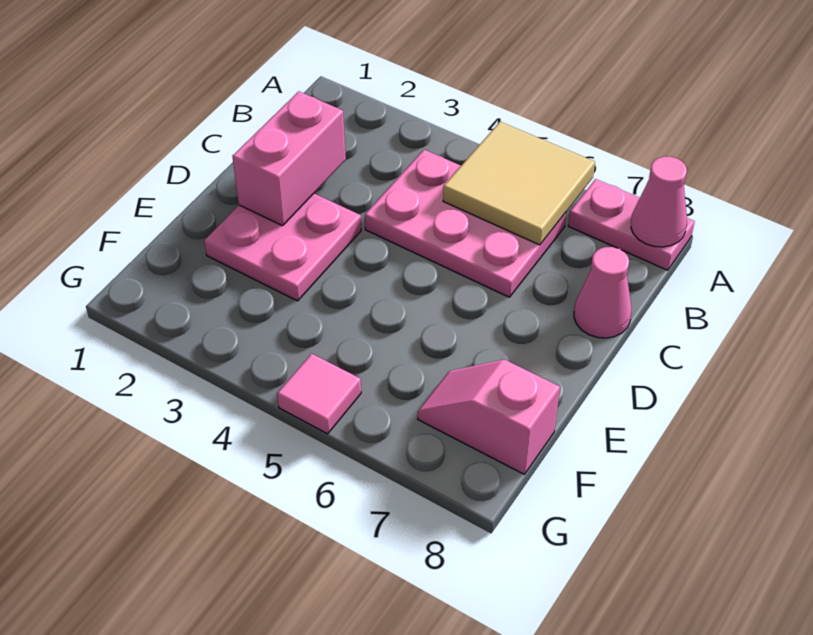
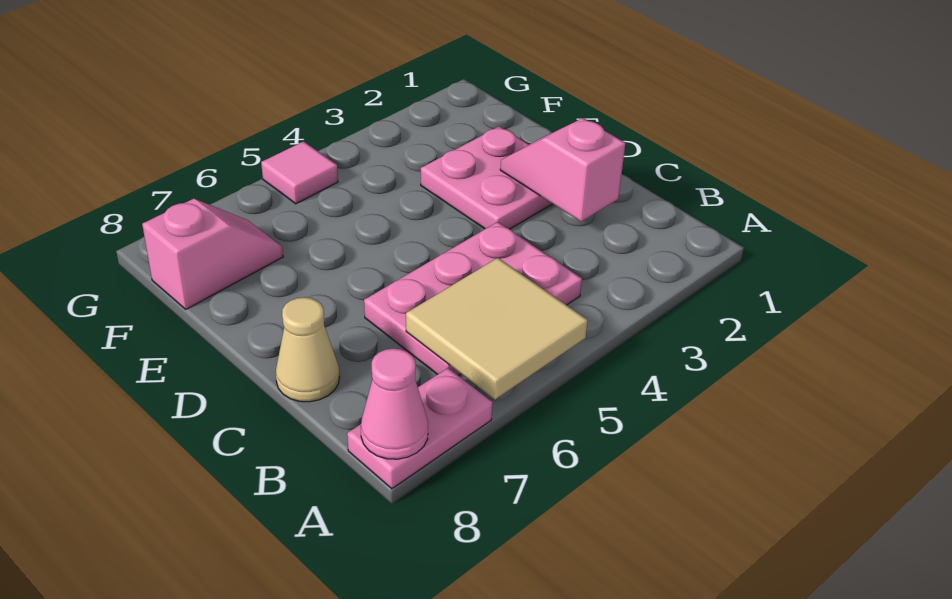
pink brick C2:D2 level 2 -> pink slope C2:D2 level 2 top C
pink cone C8 level 1 -> tan cone C8 level 1

